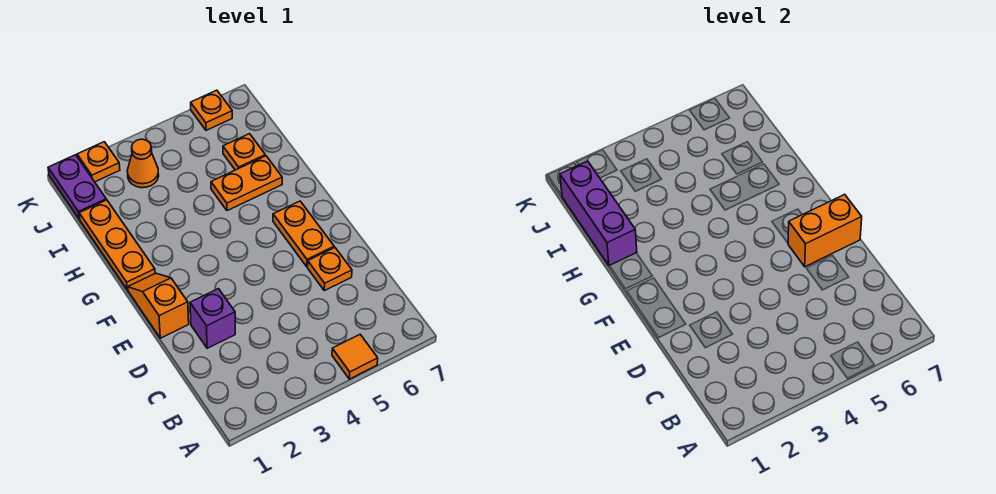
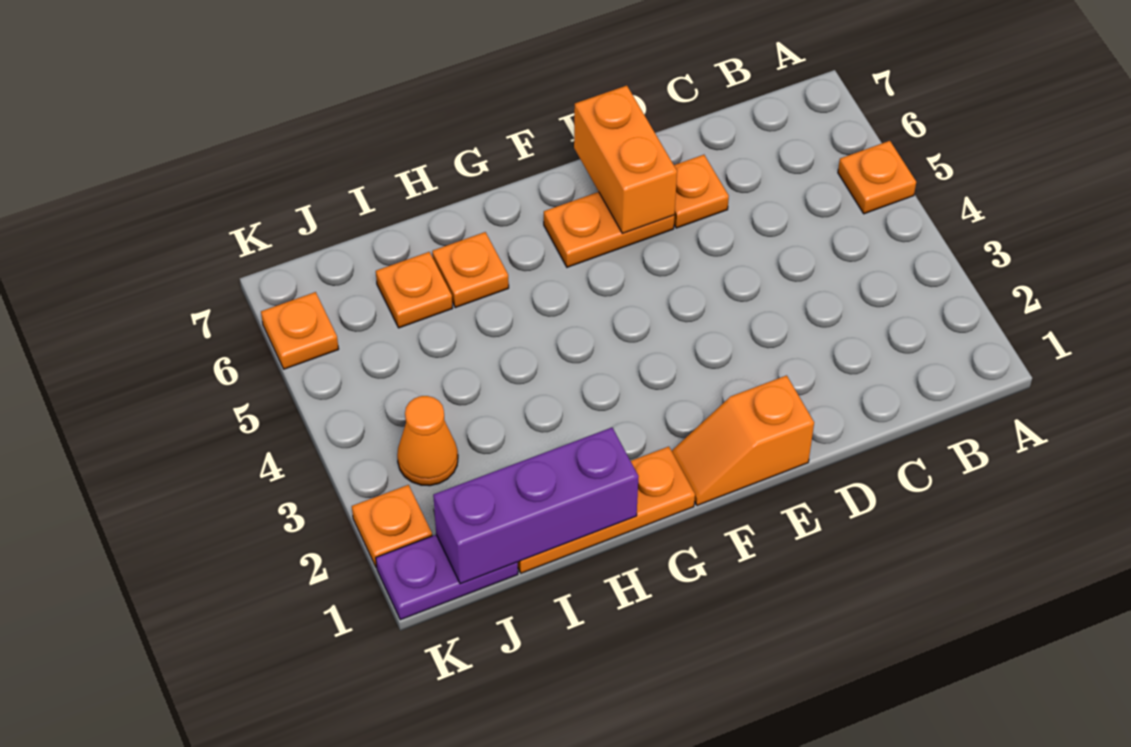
orange tile A5 level 1 -> orange plate A5 level 1
purple brick D2 level 1 -> none
orange plate H5:H6 level 1 -> orange plate H6 level 1

